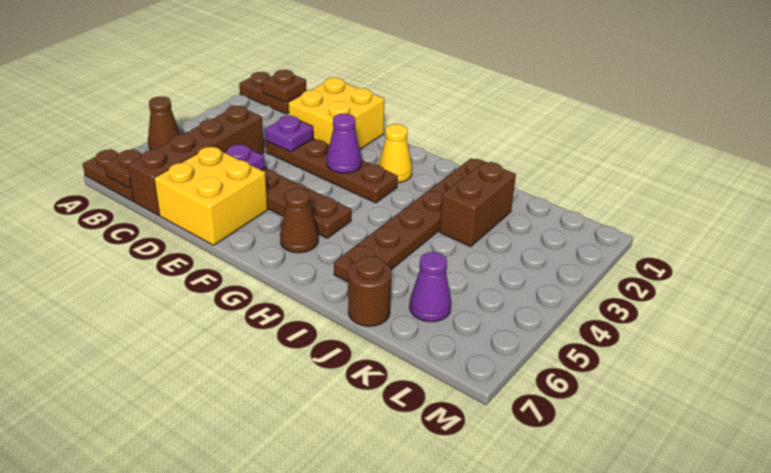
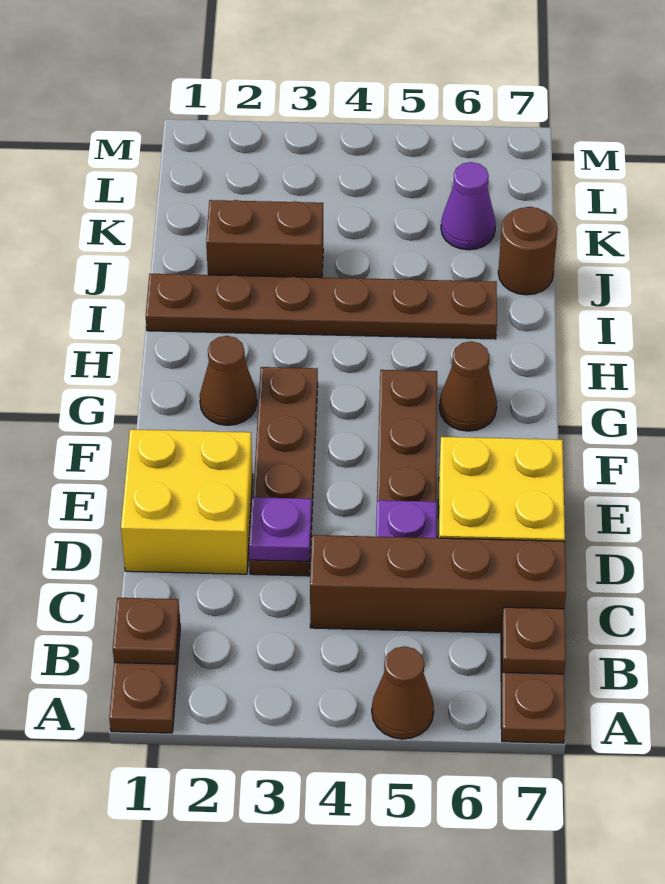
purple cone F3 level 2 -> none
yellow cone G2 level 1 -> brown cone G2 level 1

